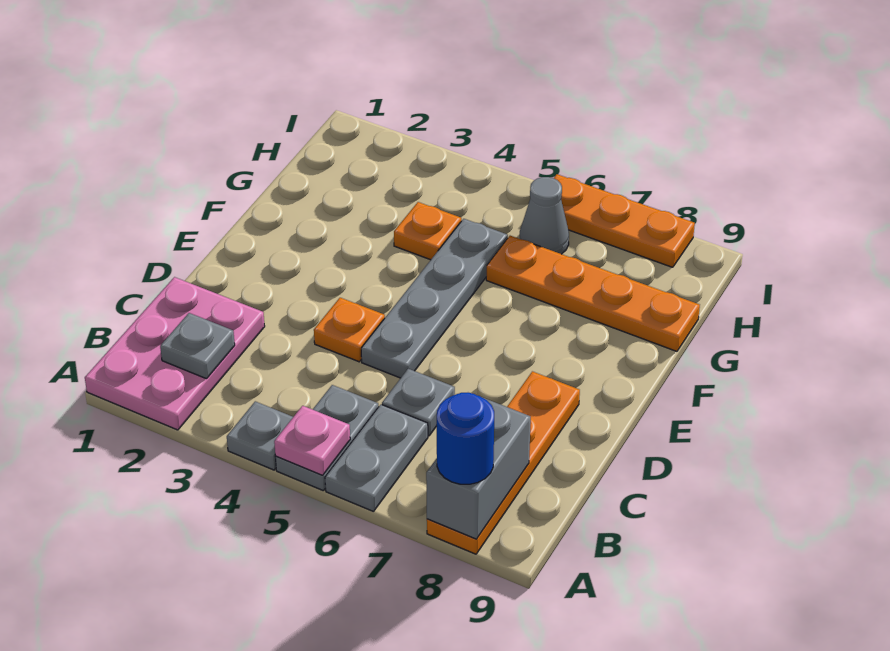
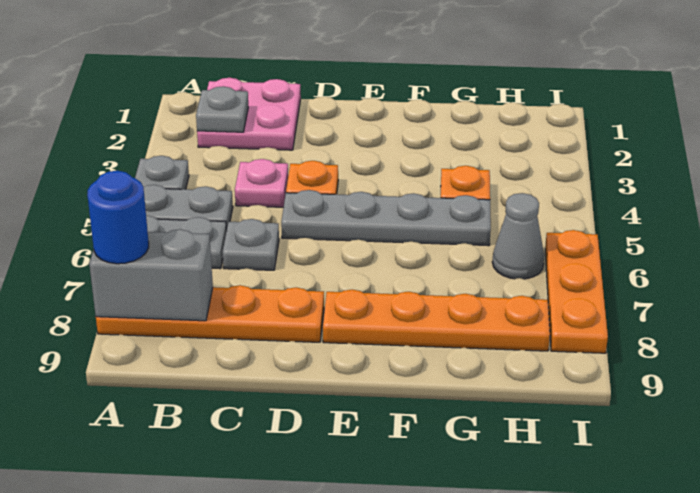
pink plate A1:C2 level 1 -> pink plate B1:C2 level 1
pink plate A5 level 2 -> pink plate C4 level 1
orange plate G6:G9 level 1 -> orange plate E8:H8 level 1

